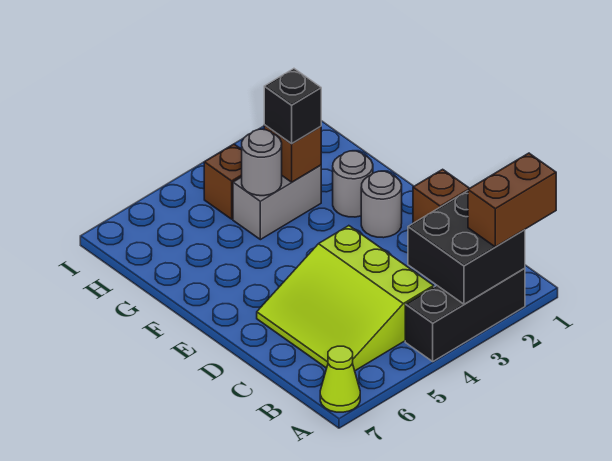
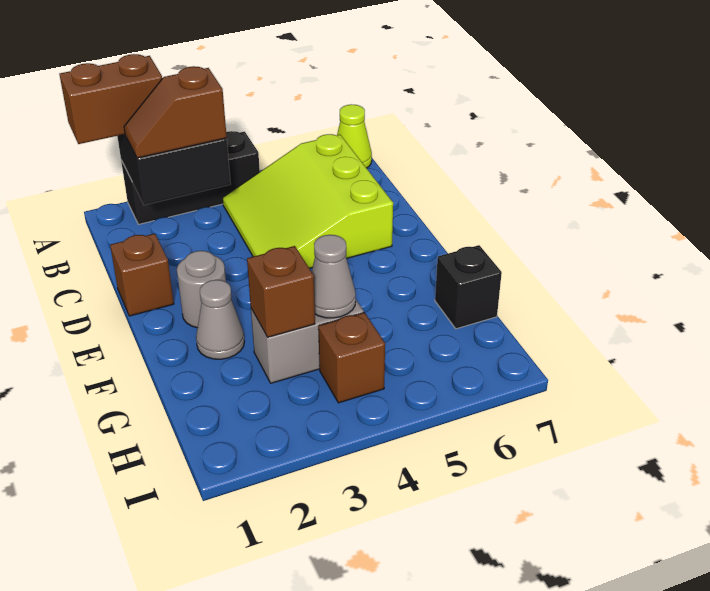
none -> brown slope B2:B3 level 3 top 3
lime slope B4:D6 level 1 top 4 -> lime slope B4:D6 level 1 top 6
grey round brick F2 level 1 -> grey cone F2 level 1
black brick G3 level 3 -> black brick G7 level 1
grey round brick G4 level 2 -> grey cone G4 level 2

